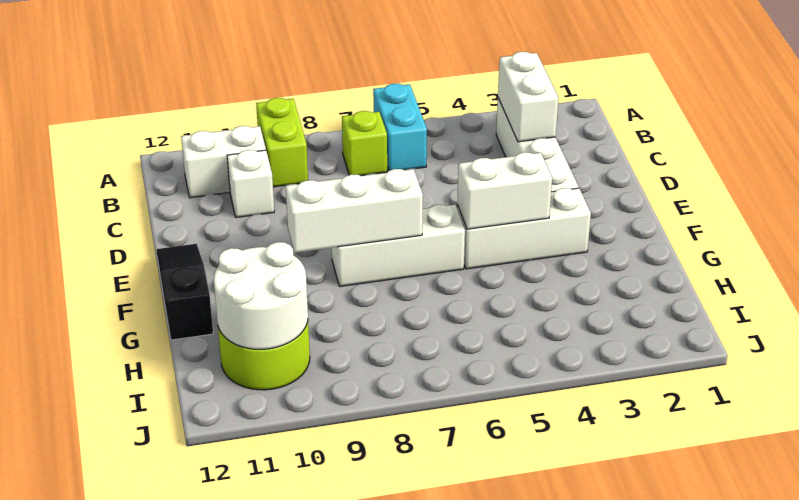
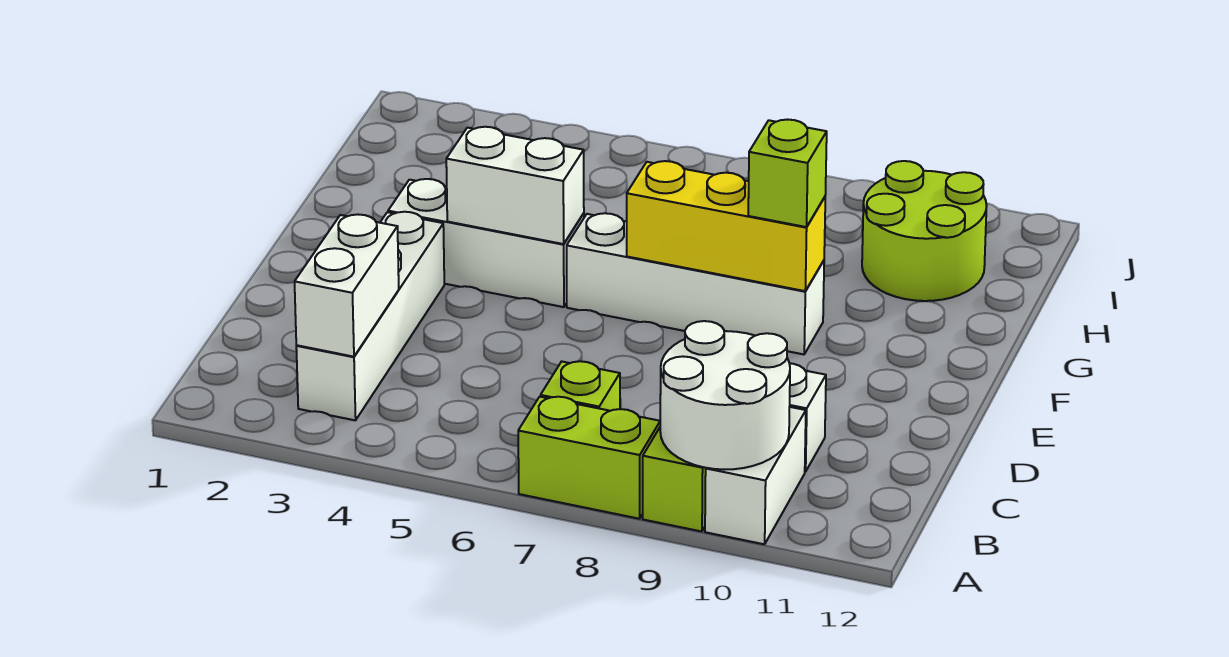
cyan brick A6:B6 level 1 -> none
none -> lime brick A7:A8 level 1
white brick B10:B11 level 1 -> white brick A10:B10 level 1
black slope E12:G12 level 1 top G -> none
white brick F6:F8 level 1 -> white brick F6:F9 level 1
white brick F7:F9 level 2 -> yellow brick F7:F9 level 2
none -> lime brick F9 level 3
white round brick H10:I11 level 2 -> white round brick A9:B10 level 2

